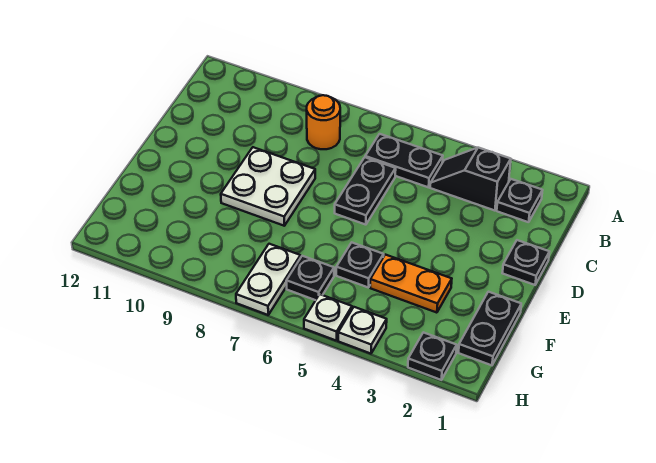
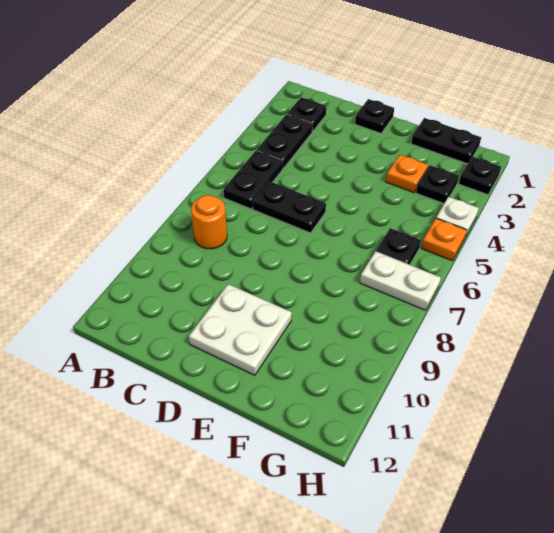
black slope B3:B4 level 1 top 3 -> black plate B3:B4 level 1
white plate D8:E9 level 1 -> white plate D10:E11 level 1
orange plate F3:F4 level 1 -> orange plate F3 level 1
black plate F5 level 1 -> black plate G3 level 1
white plate H5 level 1 -> orange plate H5 level 1

